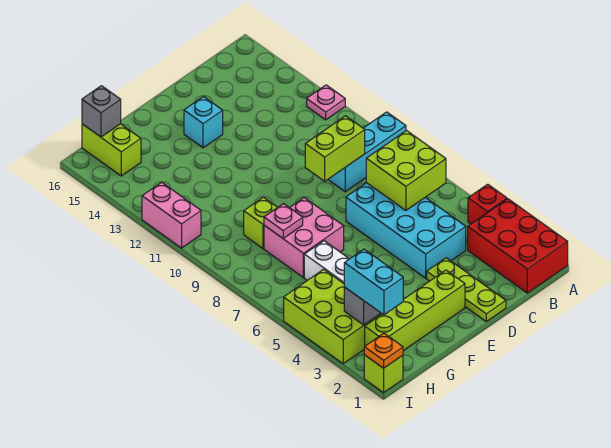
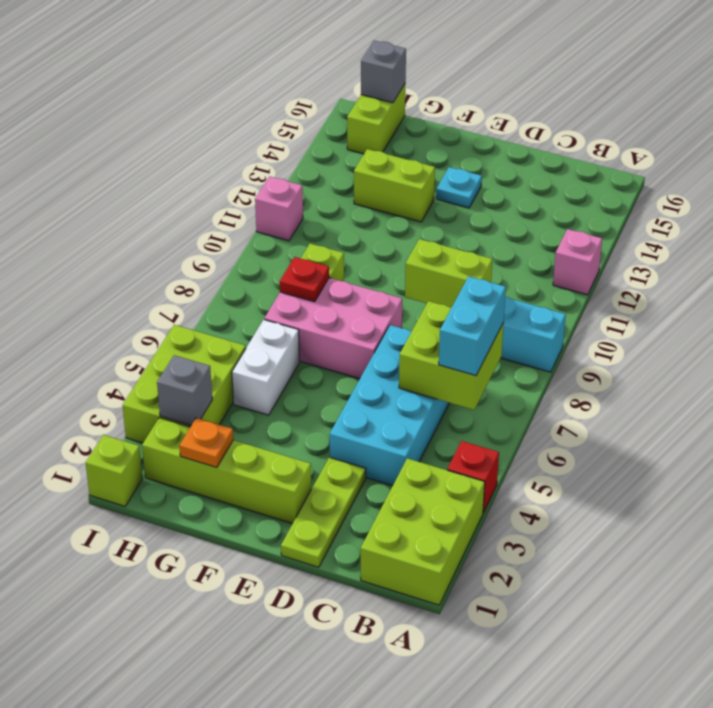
red brick A1:B3 level 1 -> lime brick A1:B3 level 1
pink plate A12 level 1 -> pink brick A12 level 1
cyan brick E14 level 1 -> cyan plate E14 level 1
pink brick F7:G8 level 1 -> pink brick E7:G8 level 1
none -> lime brick F13:G13 level 1
pink plate G8 level 2 -> red plate G8 level 2
cyan brick H2:H3 level 3 -> cyan brick B6:B7 level 3
orange plate I1 level 2 -> orange plate G2 level 2
pink brick I11:I12 level 1 -> pink brick I11 level 1

